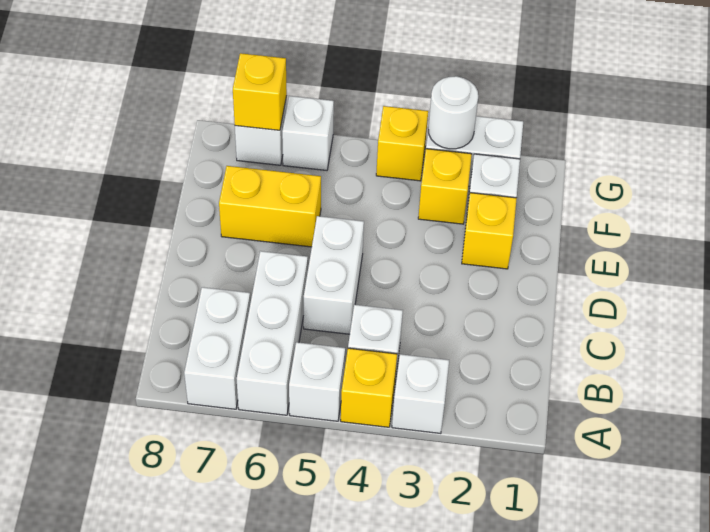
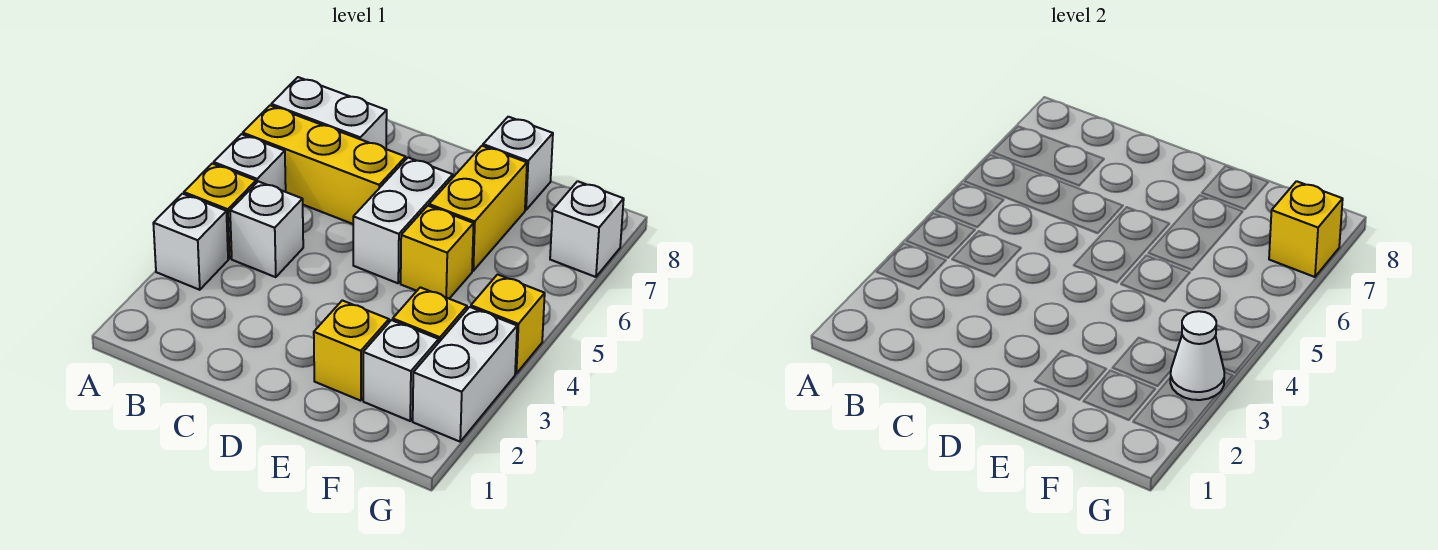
white brick A6:C6 level 1 -> yellow brick A6:C6 level 1
white brick C5:D5 level 1 -> white brick D5:D6 level 1
none -> yellow brick E5 level 1
white round brick G3 level 2 -> white cone G3 level 2
white brick G6 level 1 -> white brick E8 level 1

